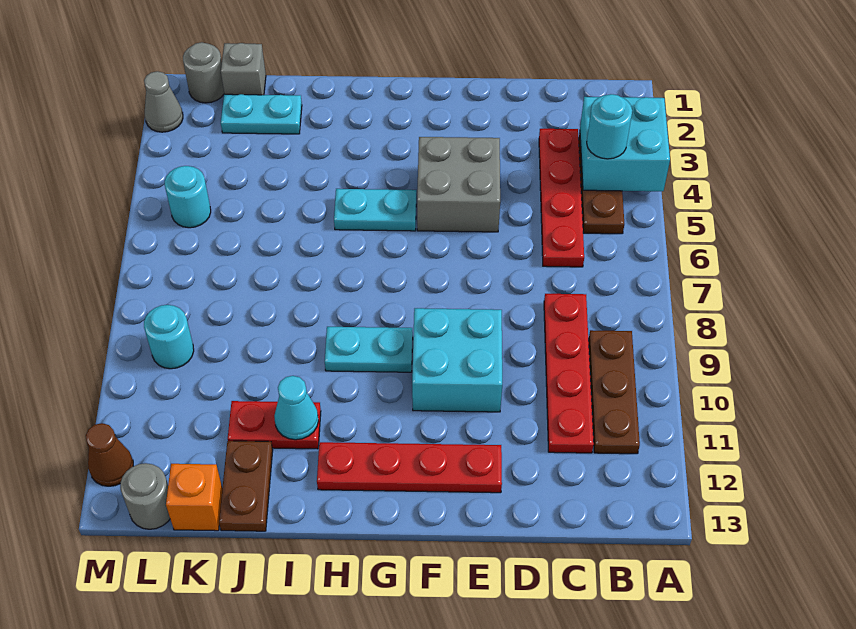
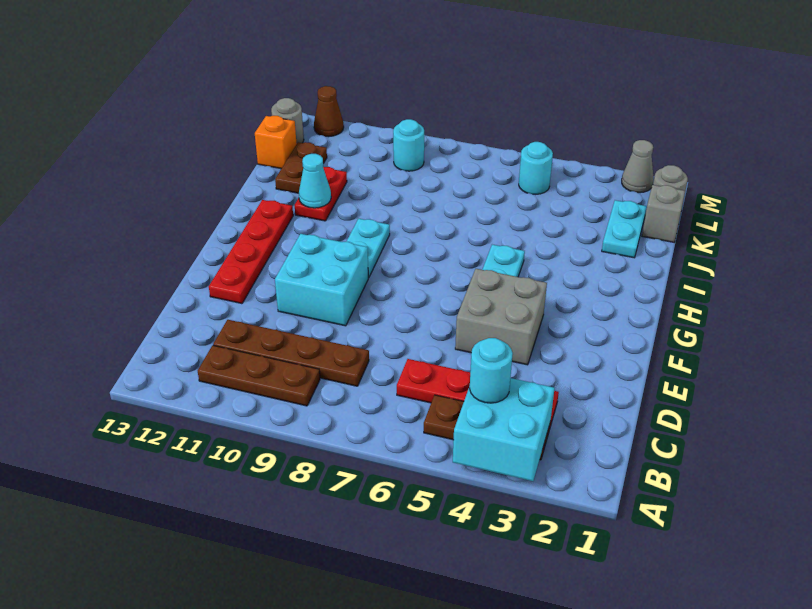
red plate C8:C11 level 1 -> brown plate C8:C11 level 1
brown plate J12:J13 level 1 -> brown plate J12:K12 level 1

